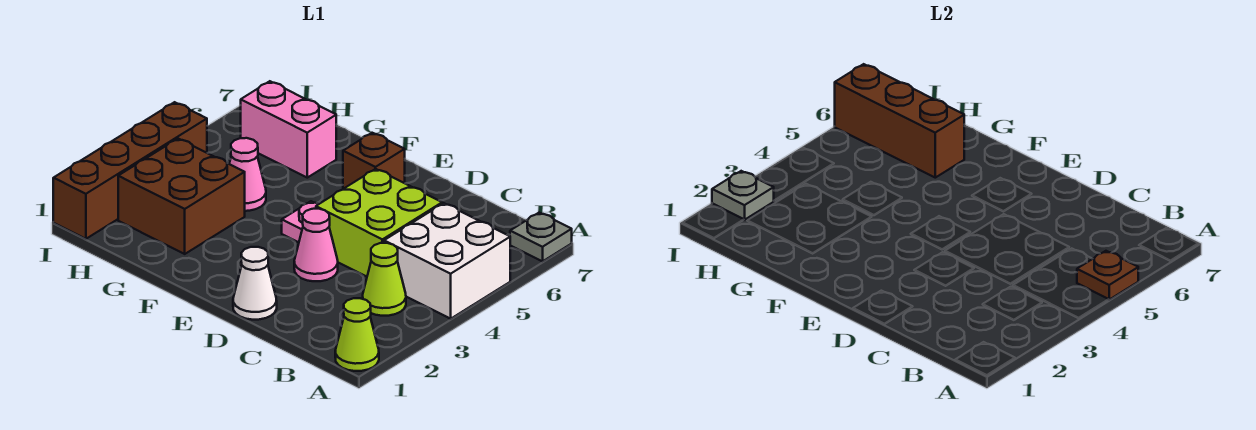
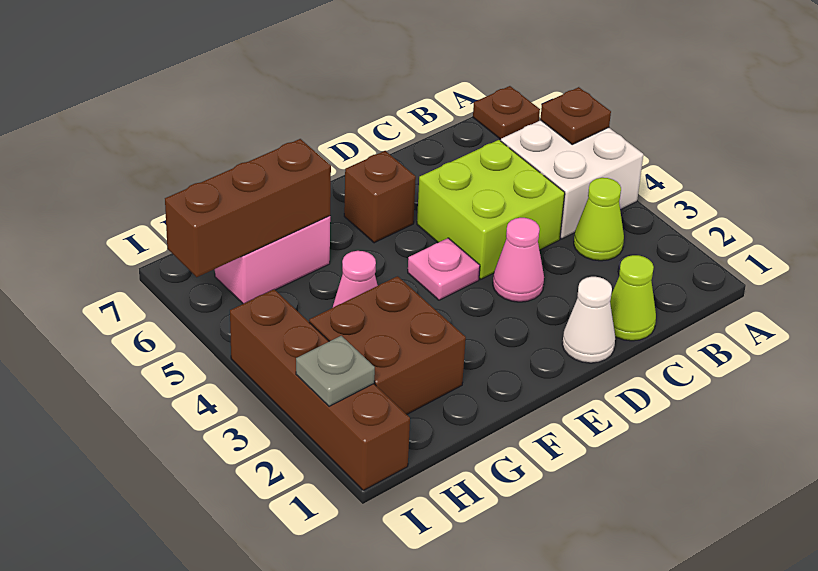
lime cone A1 level 1 -> lime cone C1 level 1
grey plate A7 level 1 -> brown plate A7 level 1

